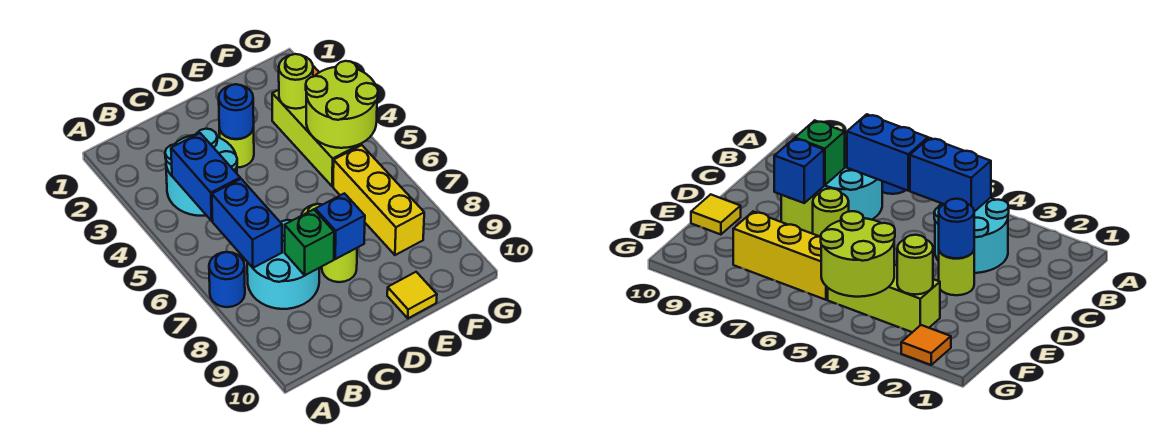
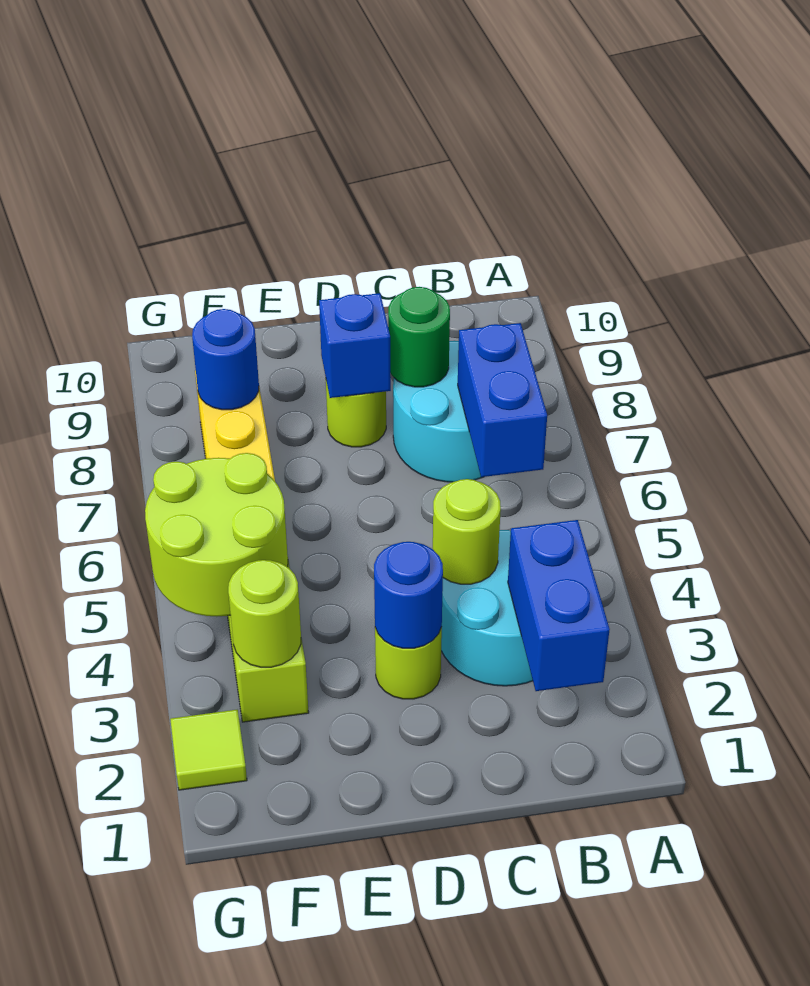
blue round brick A7 level 1 -> blue round brick F8 level 2
blue brick B4:B5 level 2 -> blue brick B2:B3 level 2
green brick C8 level 2 -> green round brick C8 level 2
lime round brick D7 level 1 -> lime round brick C4 level 2
yellow tile E10 level 1 -> none
orange tile G2 level 1 -> lime tile G2 level 1

